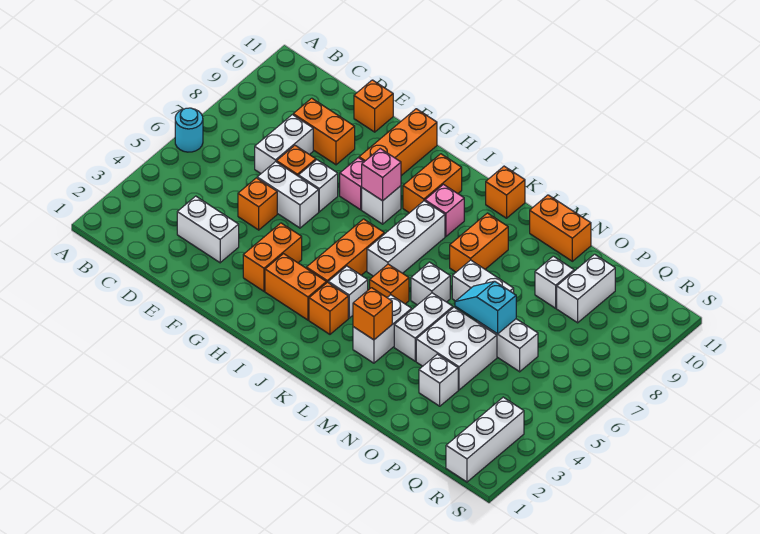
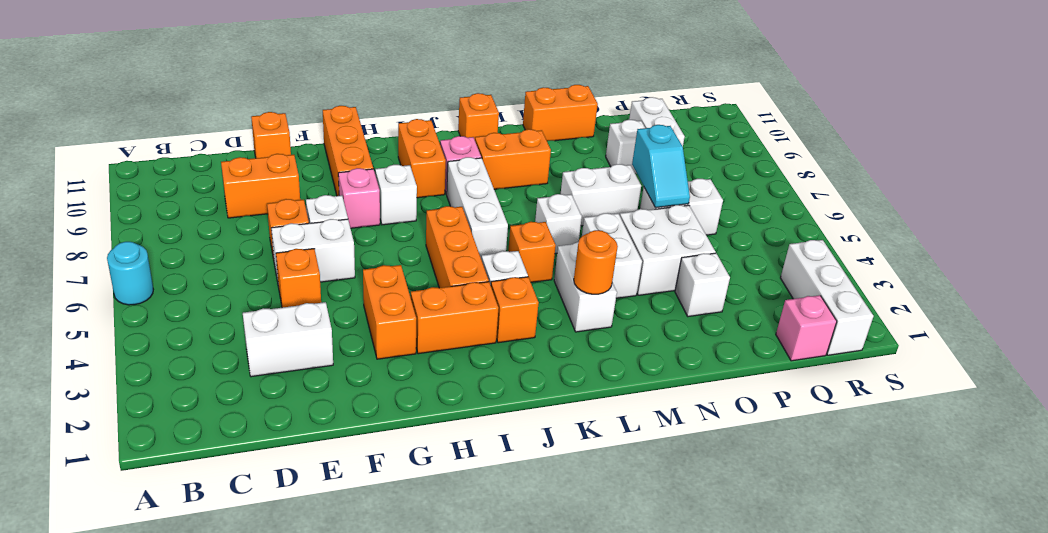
white brick D7:D8 level 1 -> none
pink brick H8 level 2 -> pink brick Q1 level 1
orange brick L3 level 2 -> orange round brick L3 level 2
orange brick L8:L9 level 1 -> orange brick K9:L9 level 1
cyan slope N6:O6 level 2 top O -> cyan slope O6:O7 level 2 top 7

